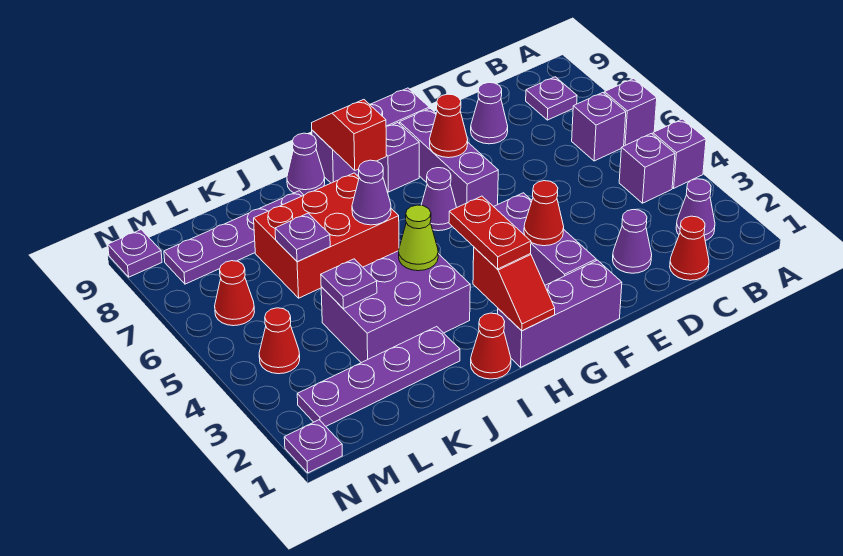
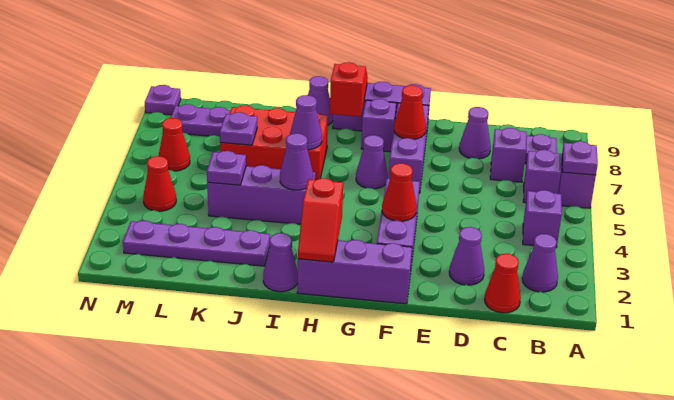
purple brick A4 level 1 -> purple brick C7 level 1
red plate H2:H3 level 3 -> none
red cone I1 level 1 -> purple cone I1 level 1
purple brick I3:K4 level 1 -> purple brick I4:K4 level 1
lime cone I4 level 2 -> purple cone I4 level 2
purple plate N1 level 1 -> purple plate A6 level 2

